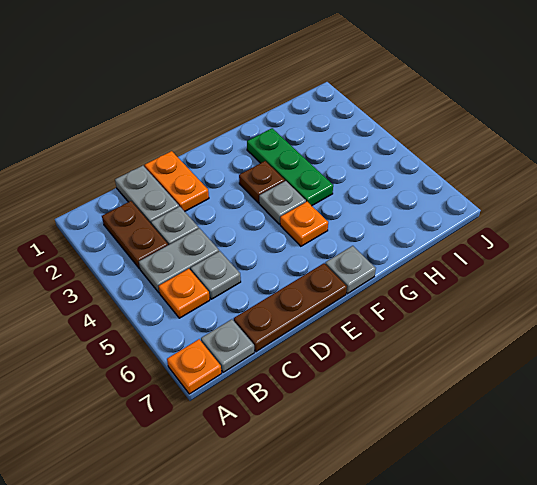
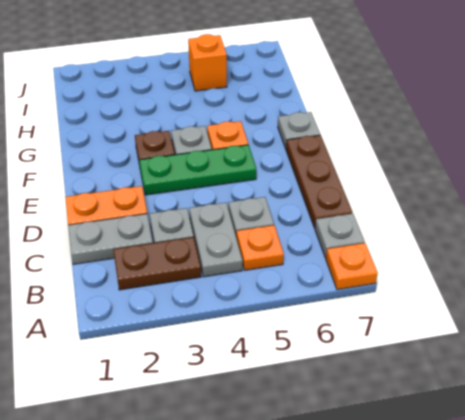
green plate G2:G4 level 1 -> green plate E3:E5 level 1
none -> orange brick I5 level 1

